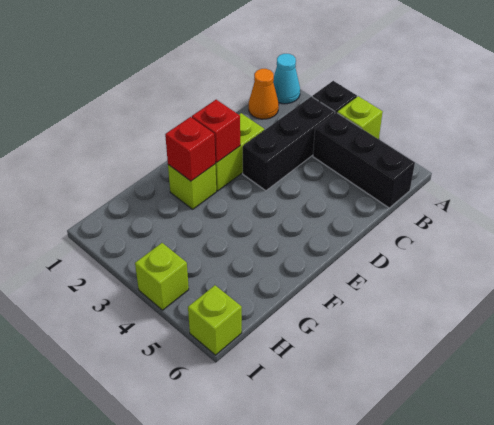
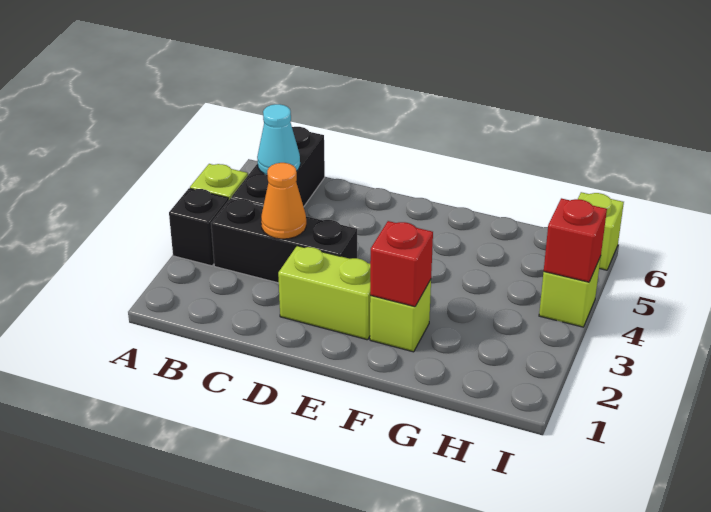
cyan cone A1 level 1 -> cyan cone B5 level 2
orange cone B1 level 1 -> orange cone C3 level 2
red brick E2 level 2 -> red brick I4 level 2

